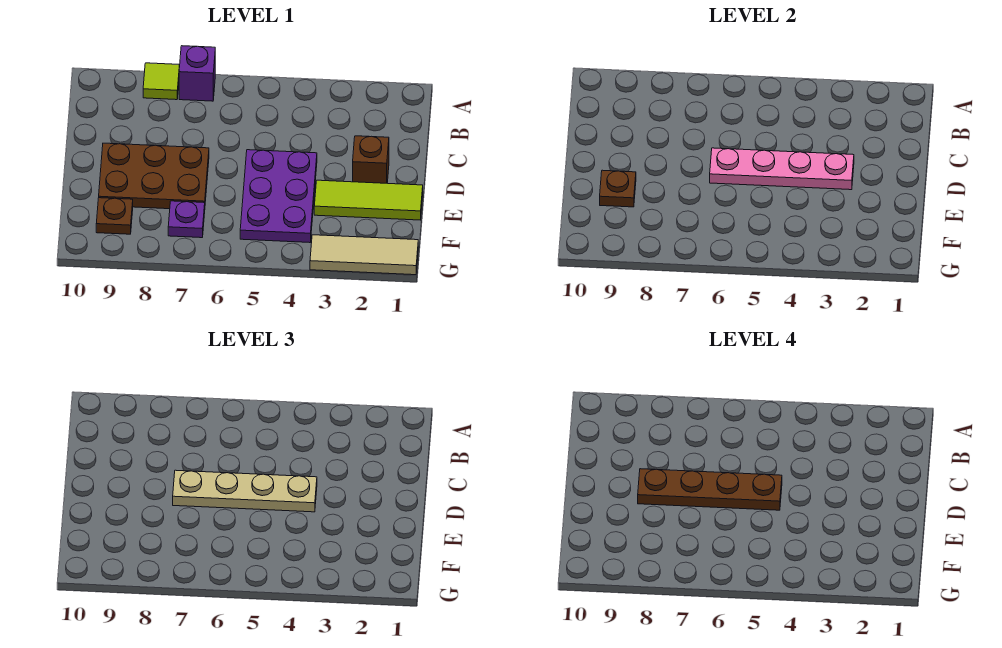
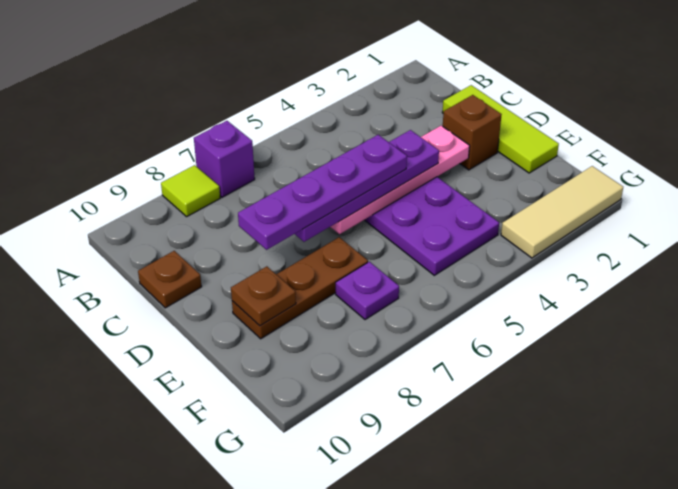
tan plate D4:D7 level 3 -> purple plate D4:D7 level 3
brown plate D5:D8 level 4 -> purple plate D5:D8 level 4
brown plate D7:E9 level 1 -> brown plate E7:E9 level 1
lime tile E1:E3 level 1 -> lime tile C1:E1 level 1
brown plate F9 level 1 -> brown plate C10 level 1

